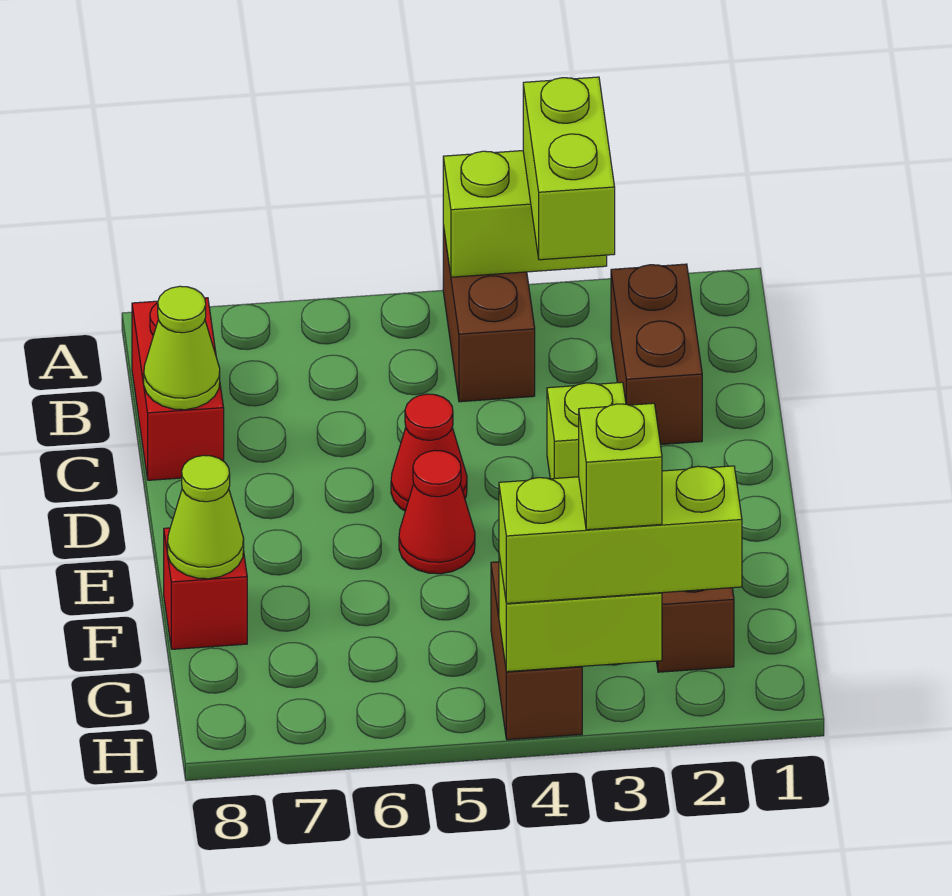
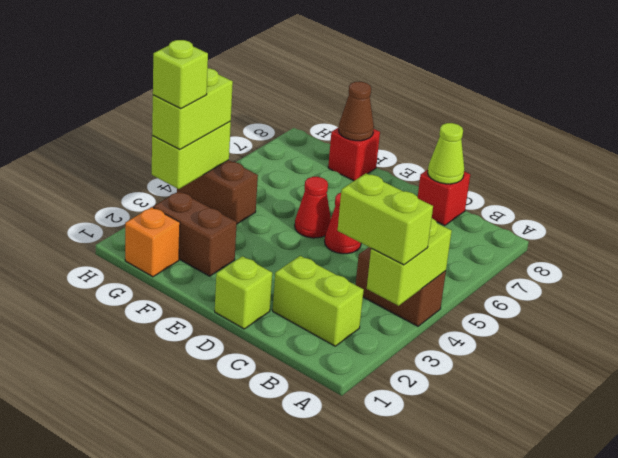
brown brick B2:C2 level 1 -> lime brick B2:C2 level 1
red brick B8:C8 level 1 -> red brick C8 level 1
lime brick D3 level 1 -> lime brick D1 level 1
lime cone F8 level 2 -> brown cone F8 level 2
none -> orange brick G1 level 1
lime brick H2:H4 level 3 -> lime brick H3:H4 level 3

